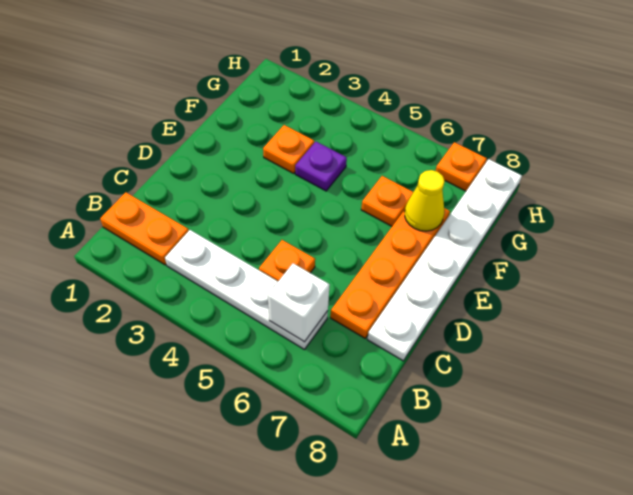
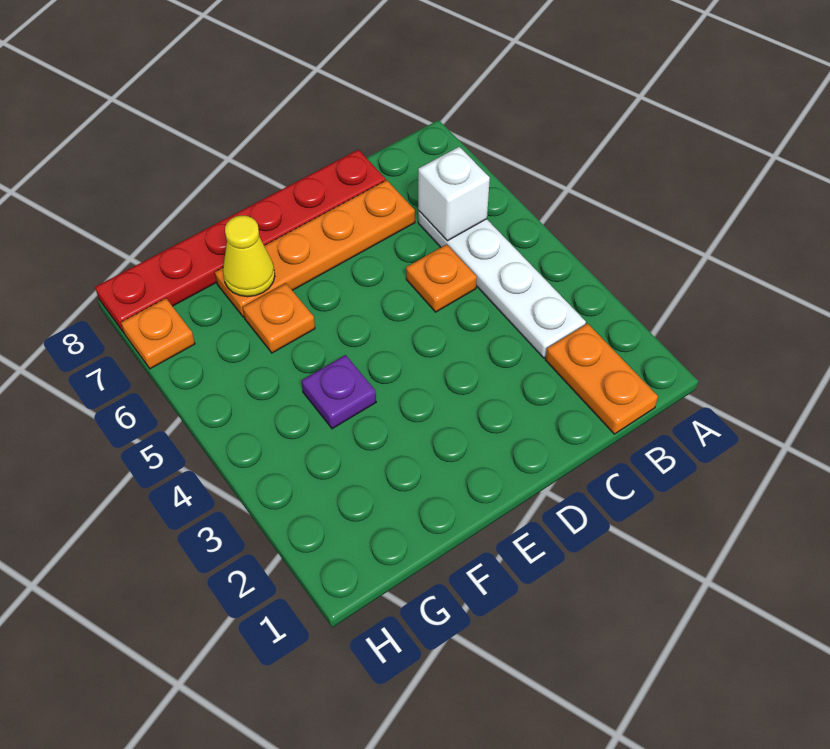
white plate C8:H8 level 1 -> red plate C8:H8 level 1
orange plate F3 level 1 -> none

